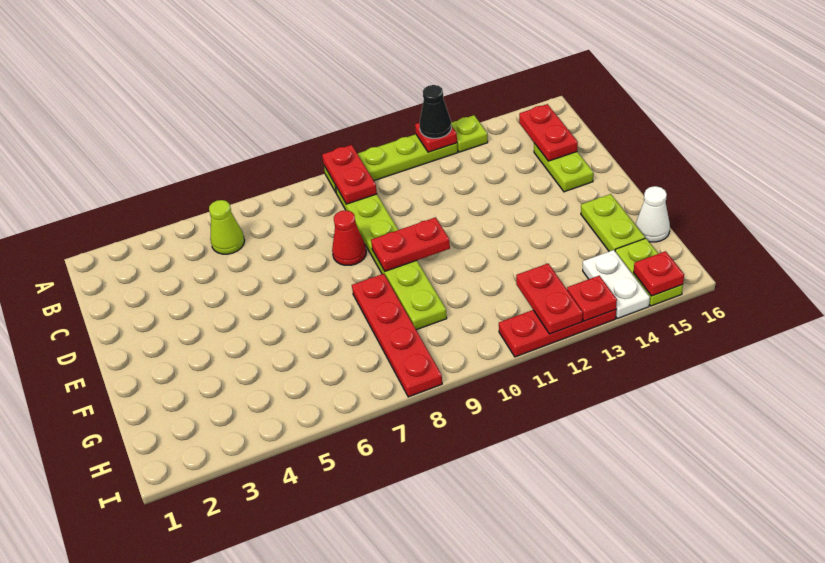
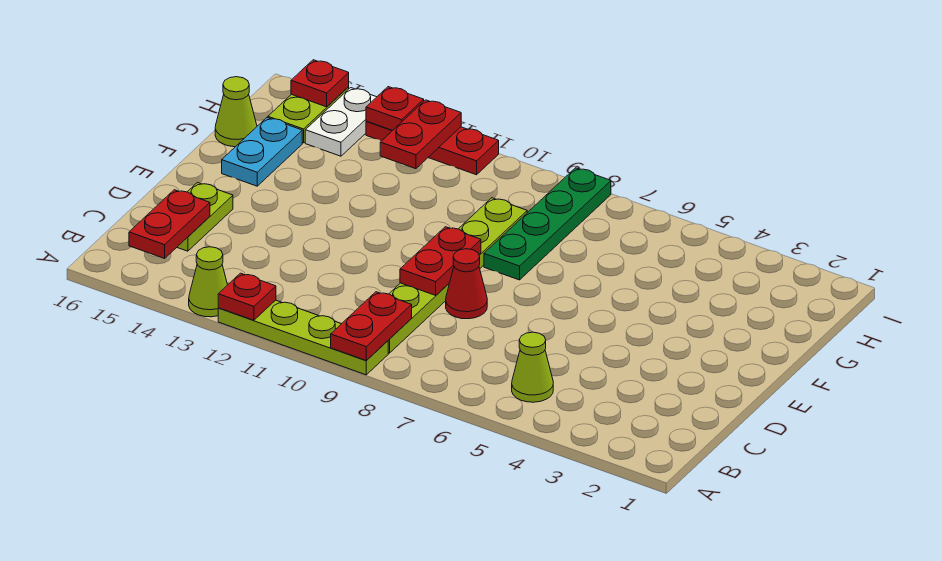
black cone A12 level 3 -> none
lime plate A13 level 1 -> lime cone A13 level 1
red plate E9:E10 level 2 -> red plate D9:E9 level 2
red plate F8:I8 level 1 -> green plate F8:I8 level 1
lime plate F15:G15 level 1 -> cyan plate F15:G15 level 1
white cone G16 level 1 -> lime cone G16 level 1

